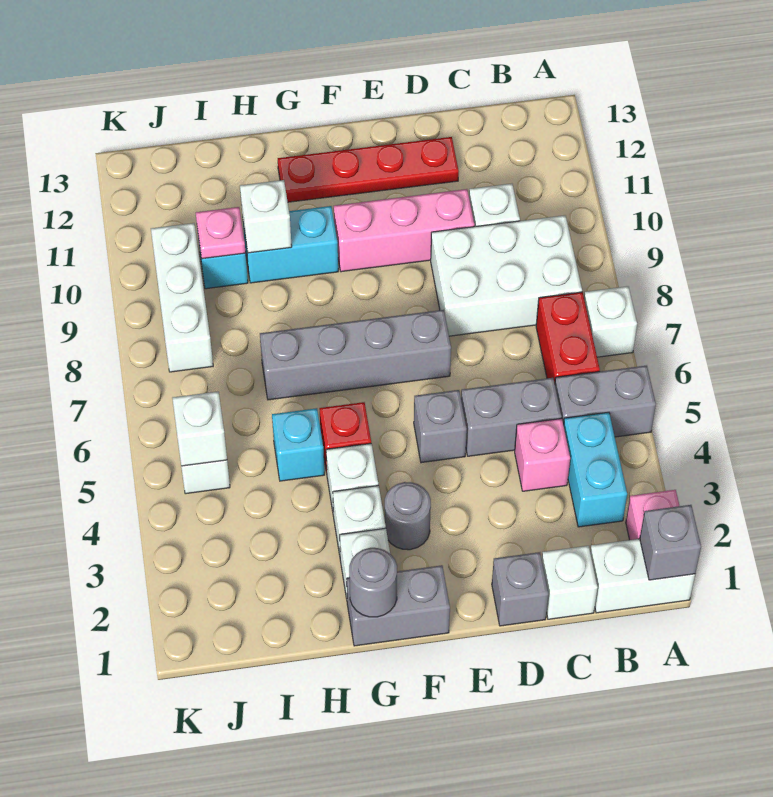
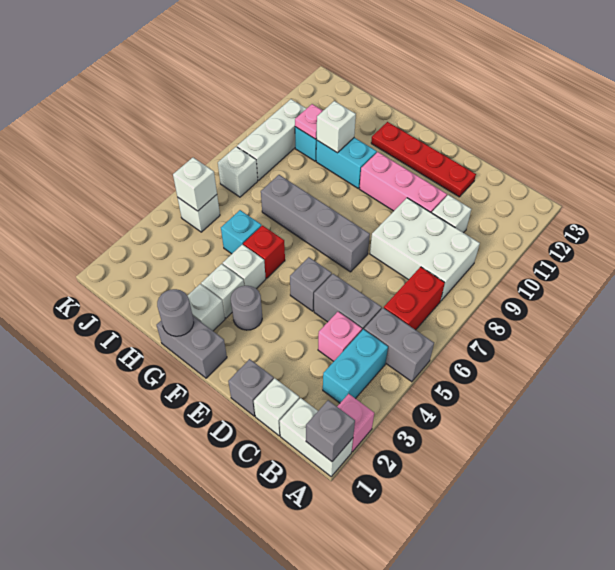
white brick A7 level 1 -> white brick J7 level 1

